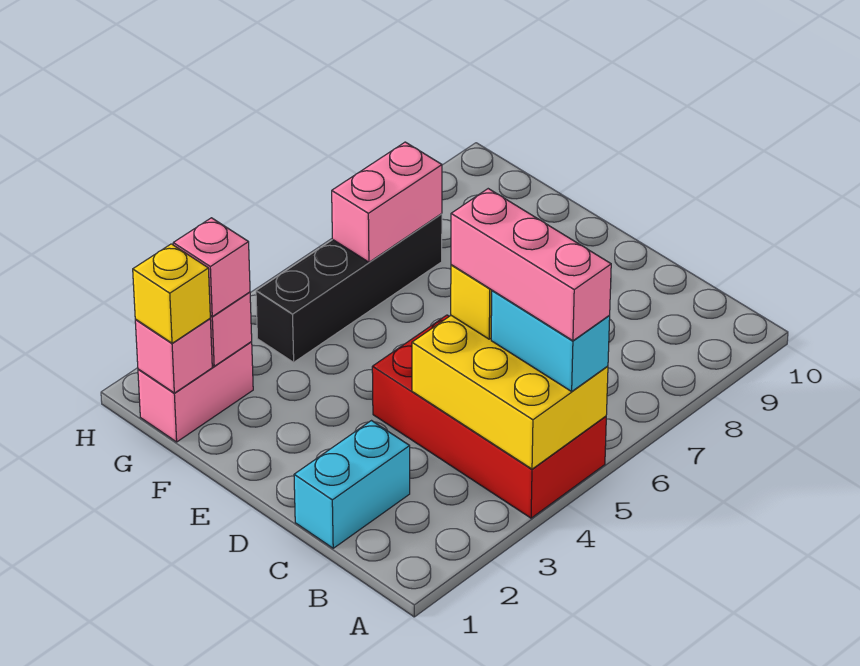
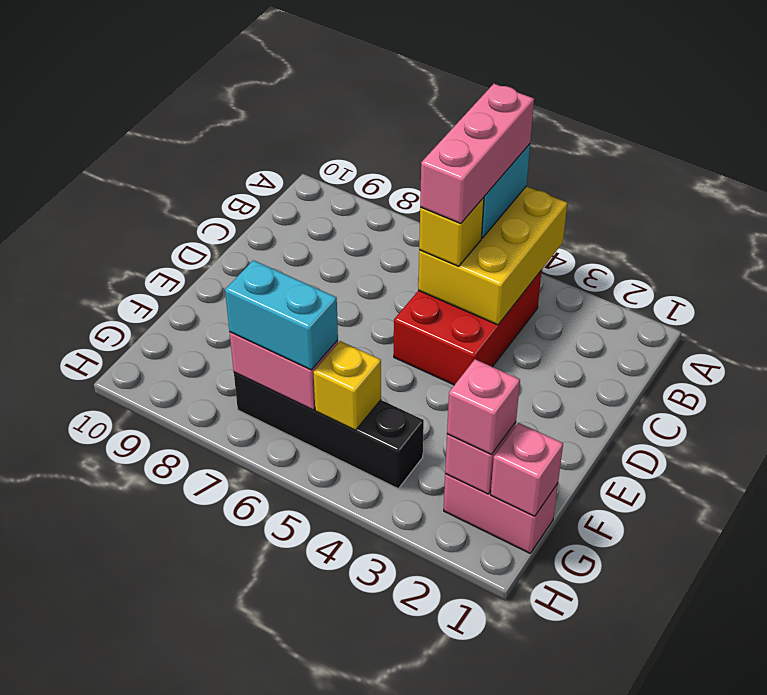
red brick A4:D5 level 1 -> red brick B4:D5 level 1
cyan brick C1:C2 level 1 -> cyan brick G6:G7 level 3
yellow brick G1 level 3 -> yellow brick G5 level 2

